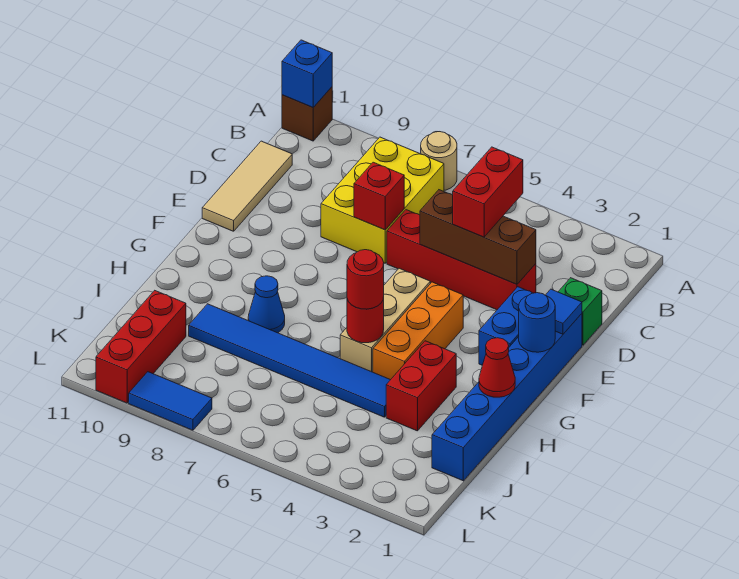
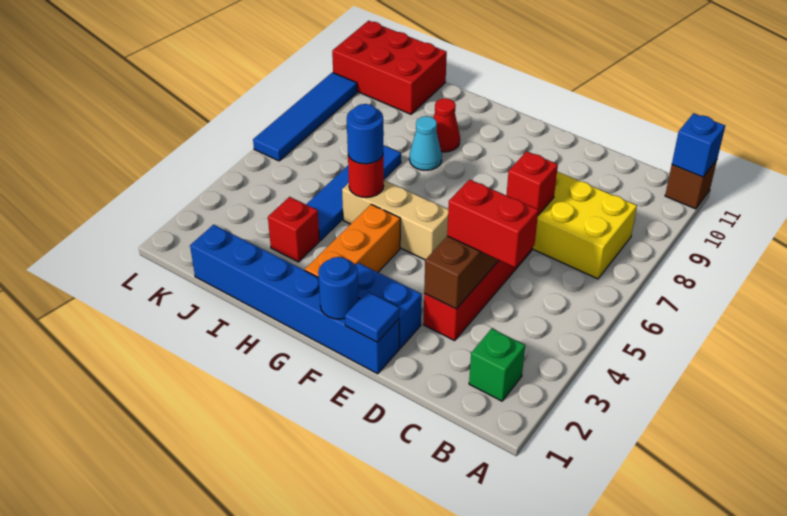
tan round brick A7 level 1 -> none
tan tile C11:E11 level 1 -> none
green brick D1 level 1 -> green brick B2 level 1
orange brick F4:H4 level 1 -> orange brick G2:G4 level 1
red cone H1 level 2 -> red cone H9 level 1
red brick H3:I3 level 1 -> red brick I3 level 1
red round brick H5 level 3 -> blue round brick H5 level 3
blue cone H8 level 1 -> cyan cone H8 level 1
blue tile I4:I9 level 1 -> blue tile I4:I7 level 1
red brick J10:L10 level 1 -> red brick J10:L11 level 1
blue tile L8:L9 level 1 -> blue tile L6:L9 level 1

